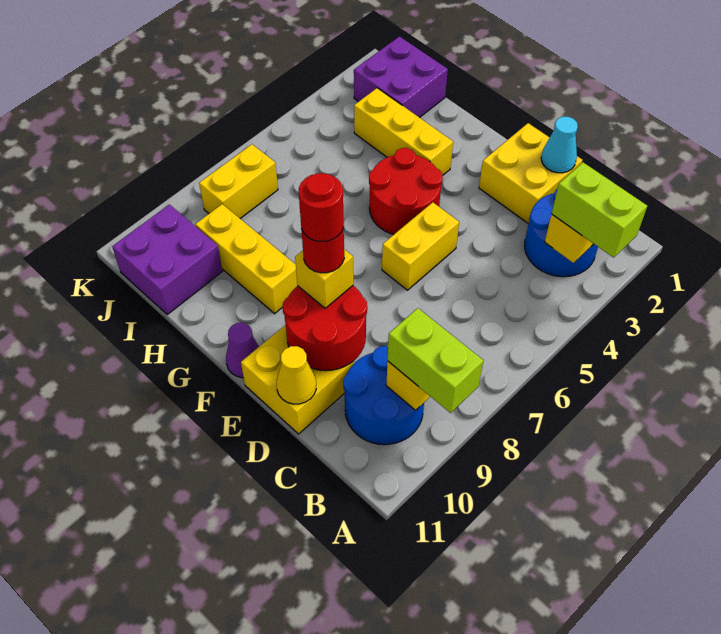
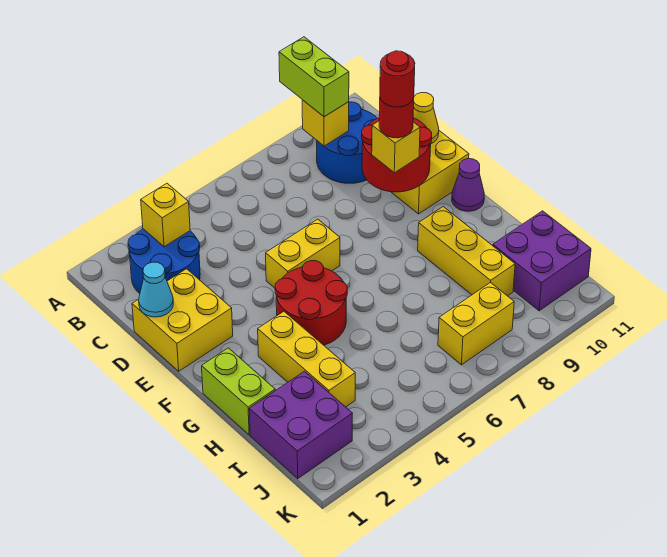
lime brick A3:B3 level 3 -> lime brick G1:H1 level 1

